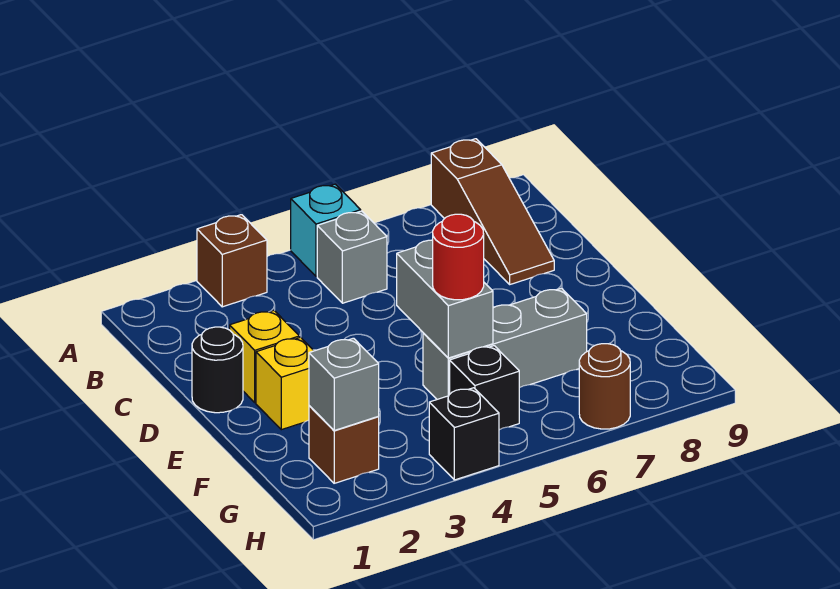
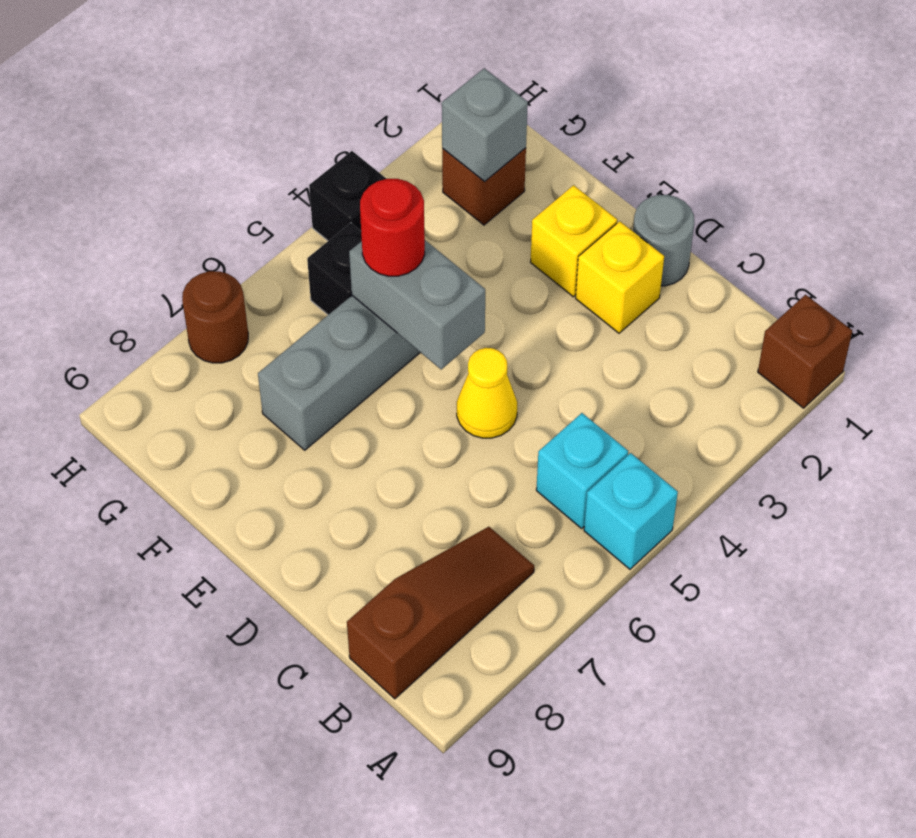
brown brick A3 level 1 -> brown brick A1 level 1
brown slope A8:C8 level 1 top A -> brown slope B7:B9 level 1 top 9
grey brick B5 level 1 -> cyan brick B5 level 1
black round brick D1 level 1 -> grey round brick D1 level 1
none -> yellow cone D5 level 1

